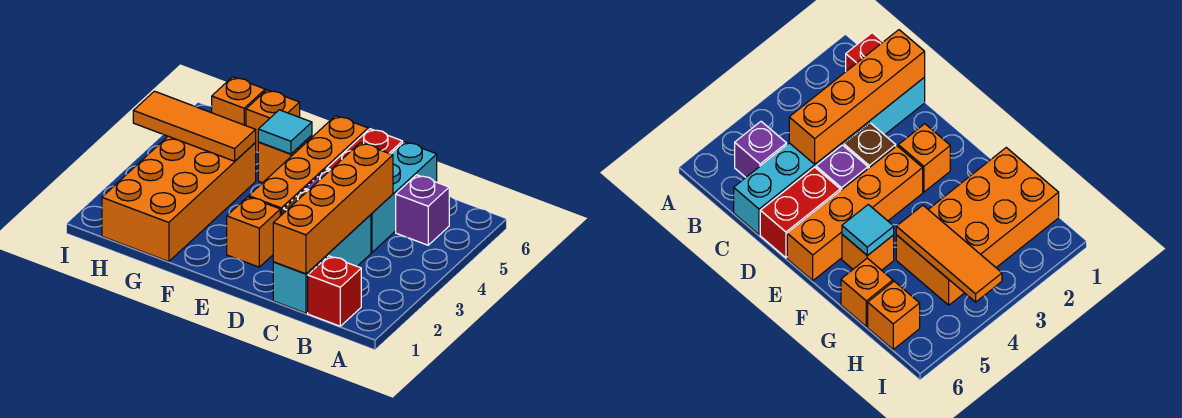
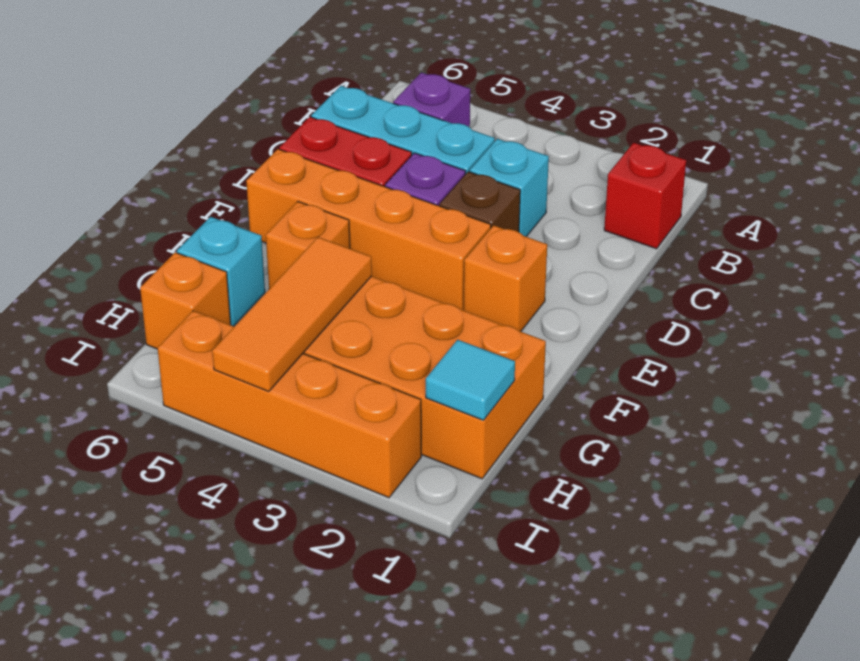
cyan brick C1:C3 level 1 -> cyan brick C3 level 1
orange brick C1:C4 level 2 -> orange brick I2:I5 level 1
cyan tile F5 level 2 -> cyan tile H1 level 2
orange brick G6 level 1 -> cyan brick G6 level 1

